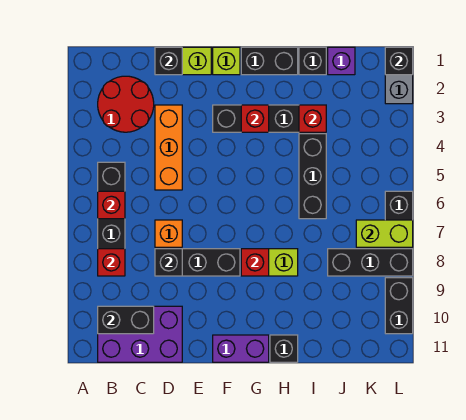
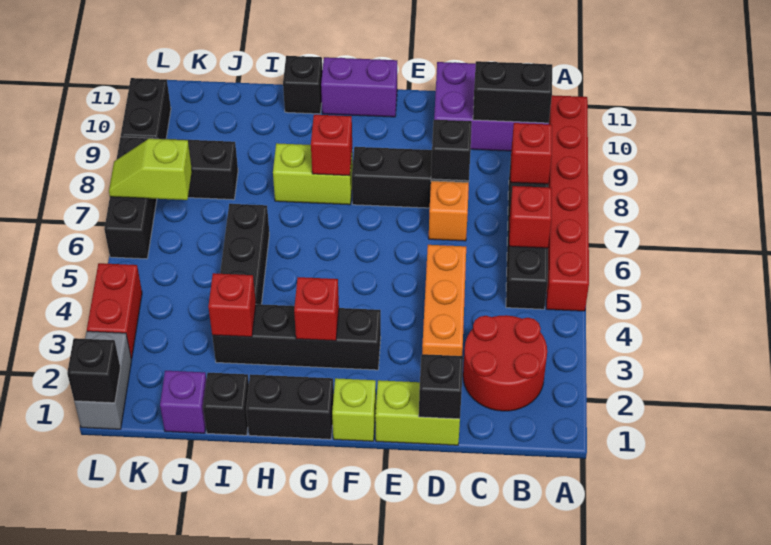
none -> red brick A5:A10 level 1
lime brick K7:L7 level 2 -> lime slope K7:L7 level 2 top K
none -> red brick L3:L4 level 1

